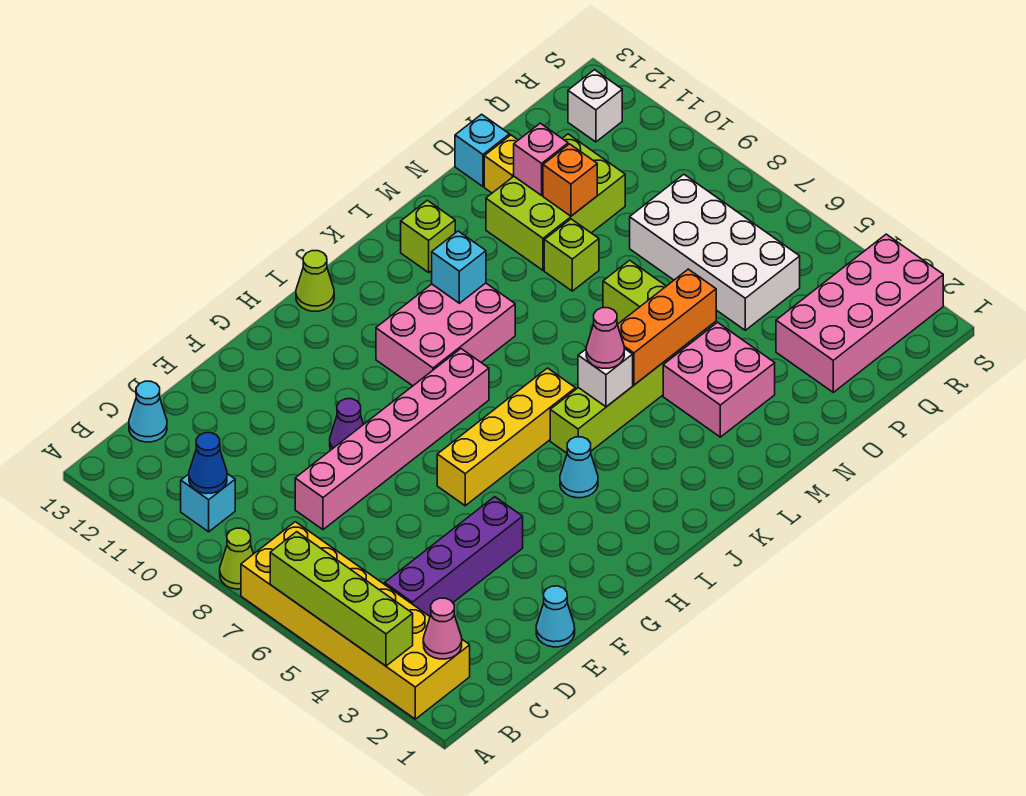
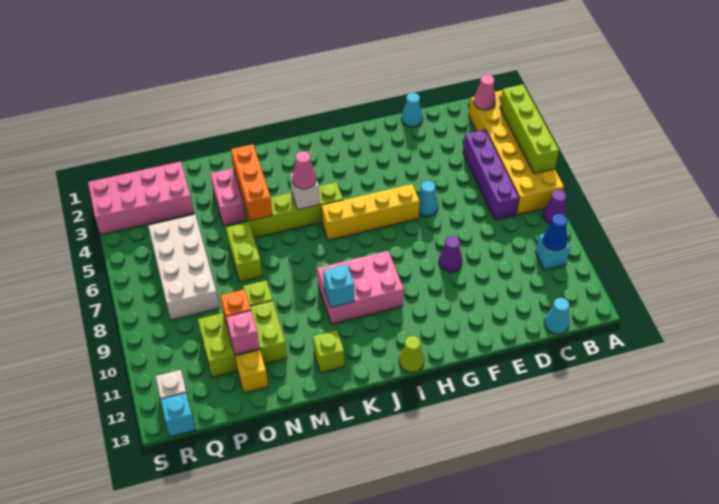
lime cone A8 level 1 -> purple cone A8 level 1
purple brick C4:F4 level 1 -> purple brick C4:C7 level 1
pink brick D8:I8 level 1 -> none
cyan cone I4 level 1 -> cyan cone F6 level 1
orange brick L5:N5 level 2 -> orange brick M3:M5 level 2
cyan brick O13 level 1 -> cyan brick R13 level 1

